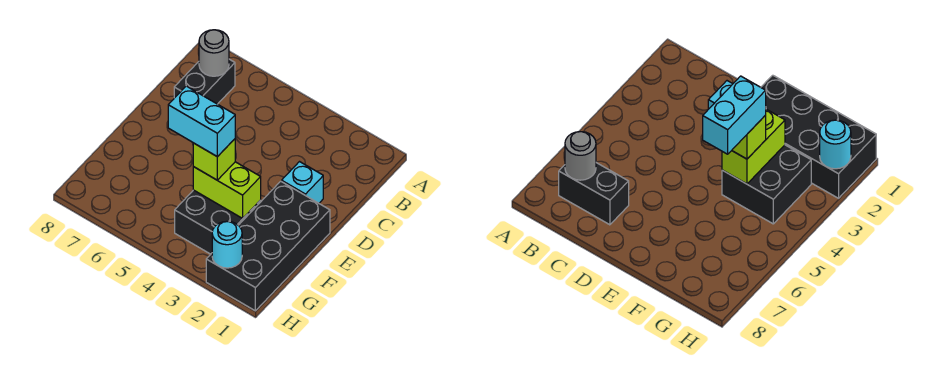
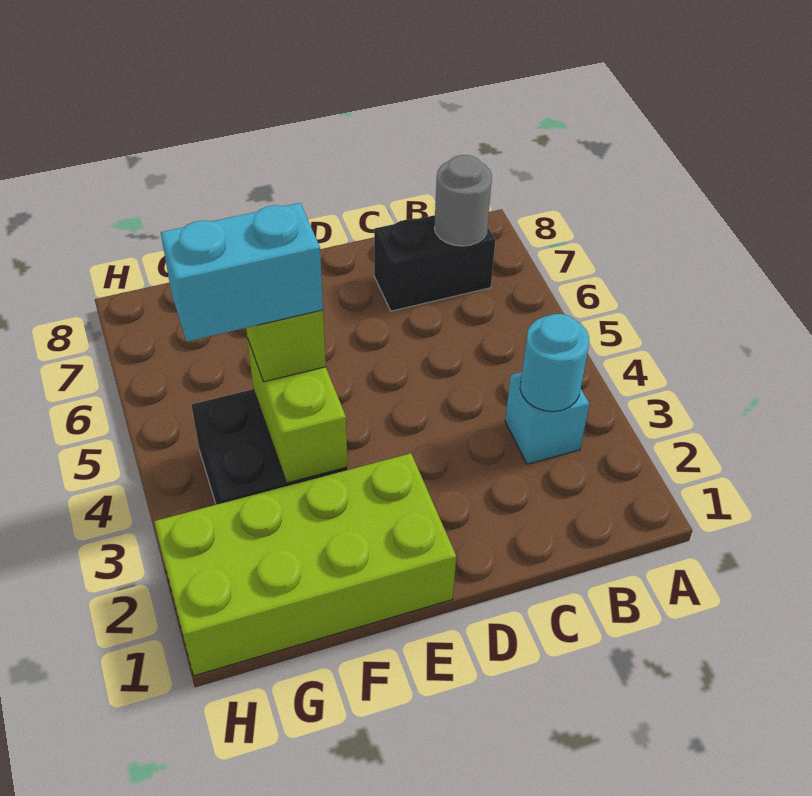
cyan brick D2 level 1 -> cyan brick B3 level 1
black brick E1:H2 level 1 -> lime brick E1:H2 level 1
cyan brick F4:F5 level 4 -> cyan brick F4:G4 level 4
cyan round brick H2 level 2 -> cyan round brick B3 level 2

